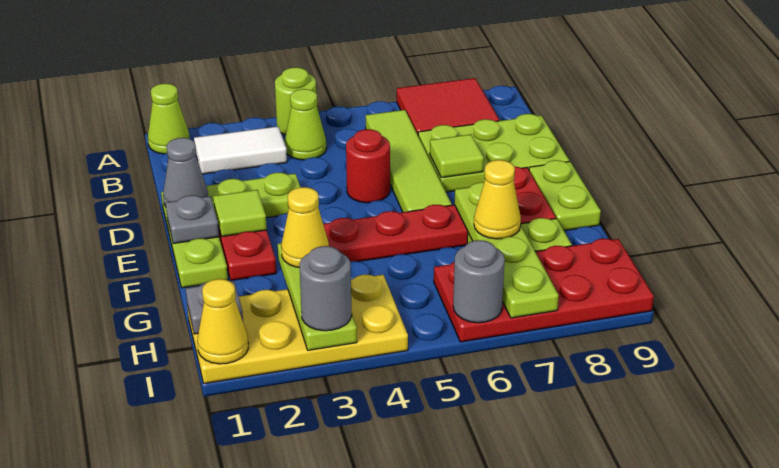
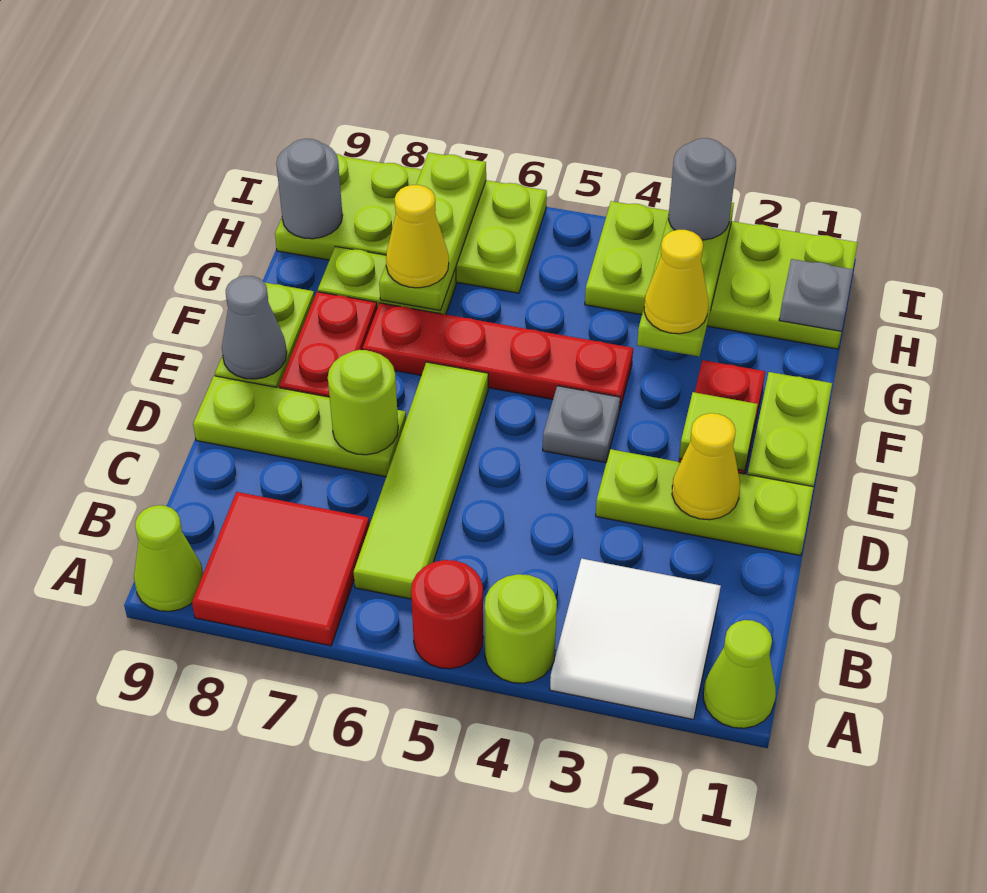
white tile B2:B3 level 1 -> white tile A2:B3 level 1
lime cone B4 level 1 -> lime cone A9 level 1
lime plate C7:D9 level 1 -> lime plate D7:D9 level 1
grey cone D1 level 2 -> grey cone E9 level 2
red round brick D5 level 1 -> red round brick A5 level 1
lime tile D7 level 2 -> lime round brick D7 level 2
grey plate E1 level 2 -> grey plate E4 level 1
lime plate F7:I7 level 2 -> lime plate G7:I7 level 2
yellow plate H1:I4 level 1 -> lime plate H1:I4 level 1
red plate H6:I9 level 1 -> lime plate H6:I9 level 1
yellow cone I1 level 2 -> yellow cone D2 level 2
grey round brick I6 level 2 -> grey round brick H9 level 2

